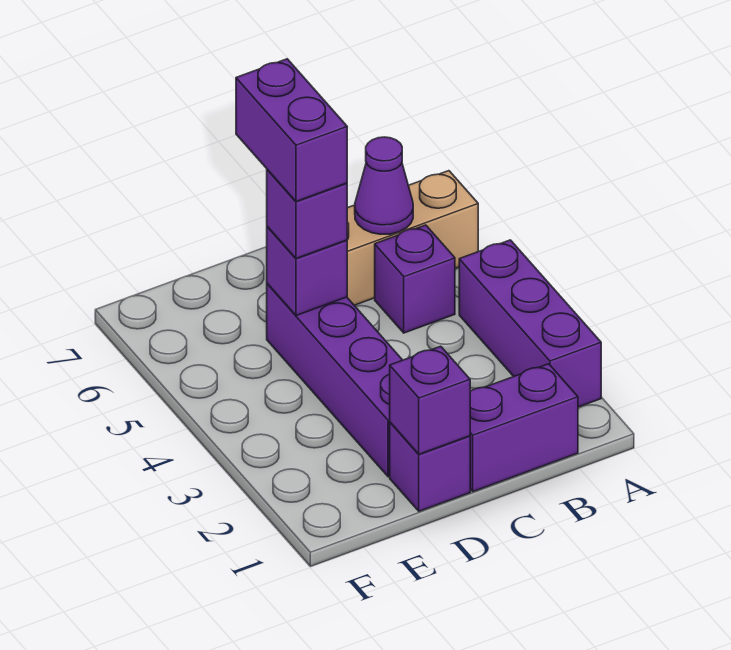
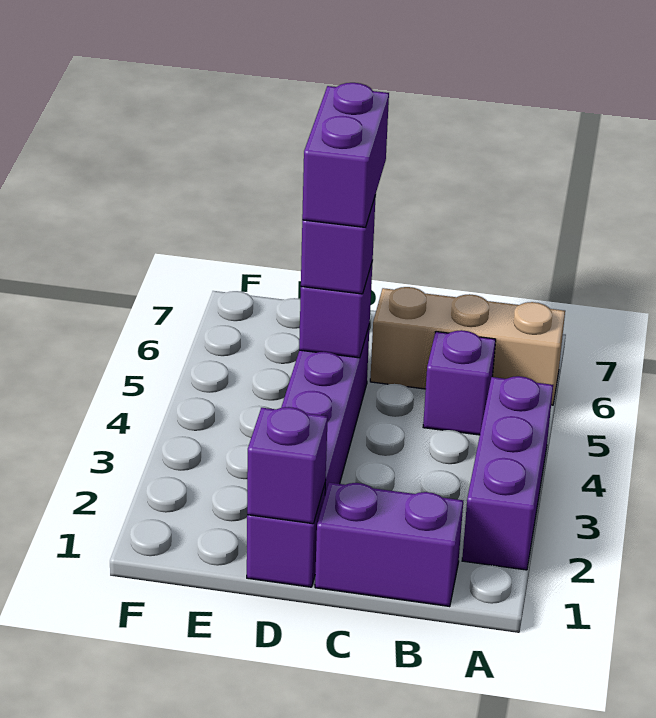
purple cone B6 level 2 -> none

